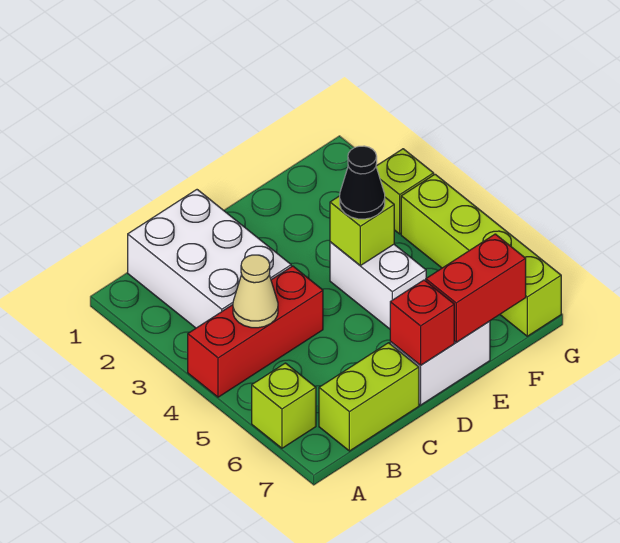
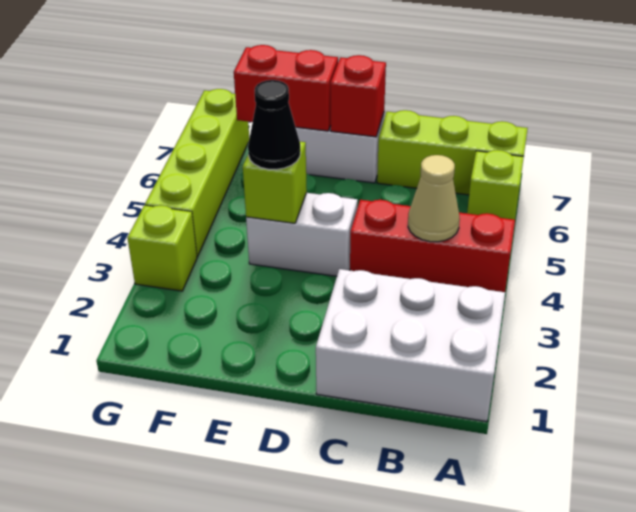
white brick B1:C3 level 1 -> white brick A1:C2 level 1
lime brick B7:C7 level 1 -> lime brick A7:C7 level 1
white brick E4:E5 level 1 -> white brick D4:E4 level 1

